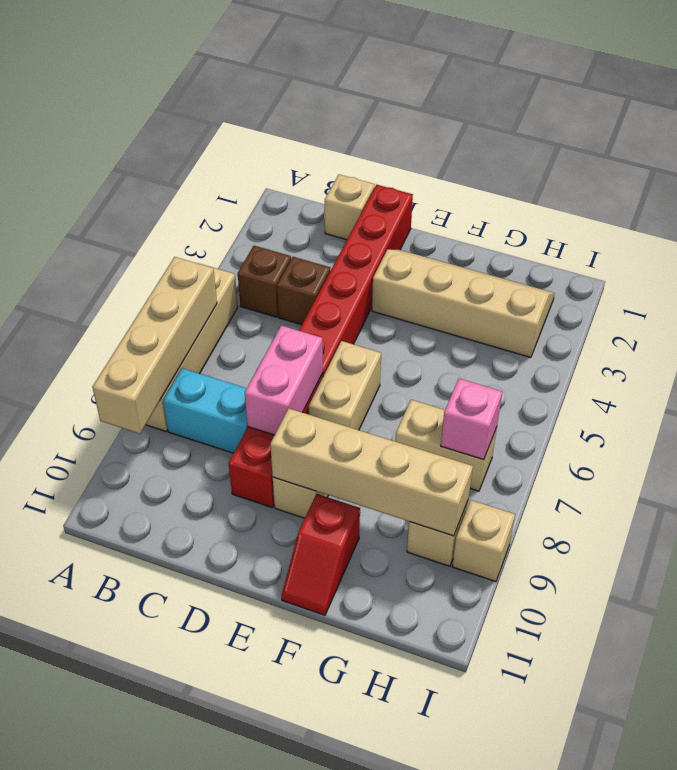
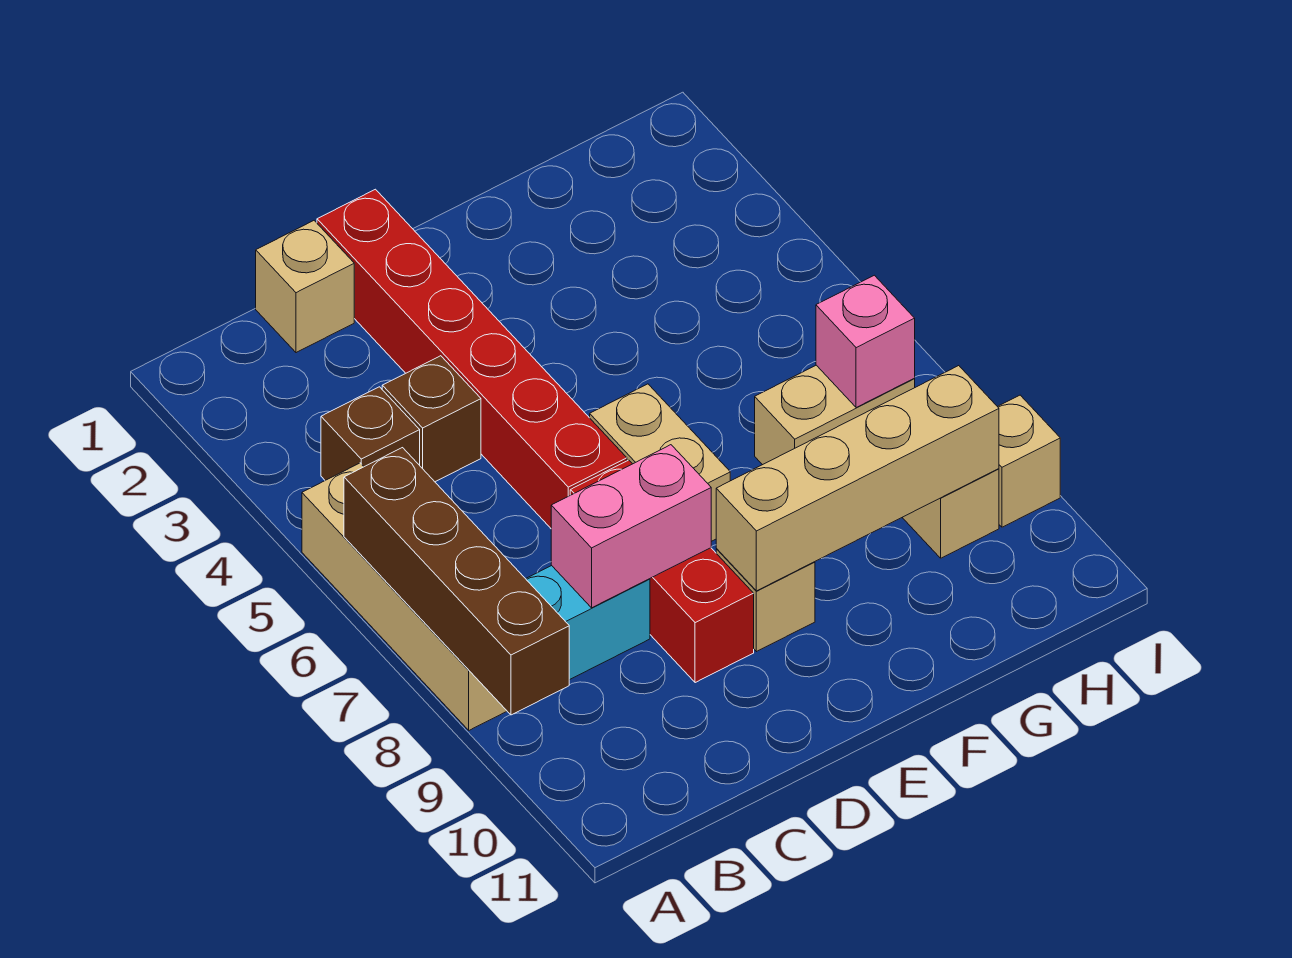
tan brick A6:A9 level 2 -> brown brick A6:A9 level 2
pink brick D7:D8 level 2 -> pink brick C8:D8 level 2
tan slope E2:H3 level 1 top 3 -> none
red slope F10:F11 level 1 top 10 -> none

